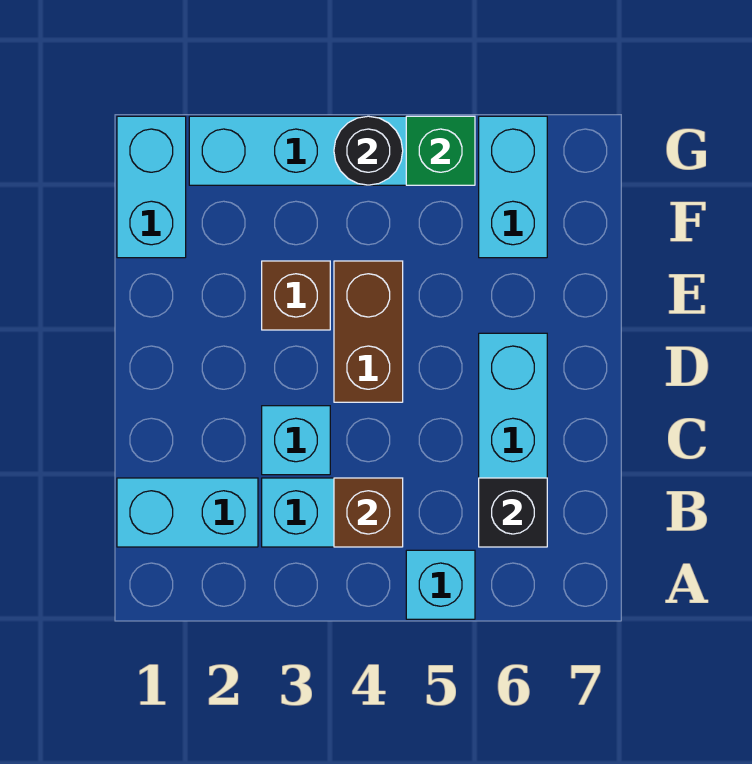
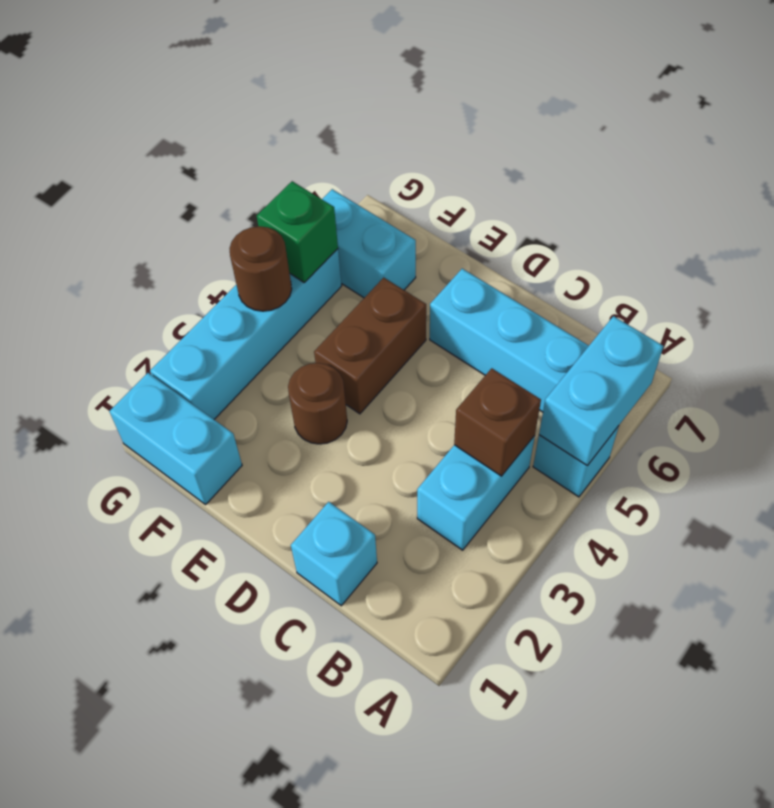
cyan brick B1:B2 level 1 -> cyan brick A5:A6 level 2
black brick B6 level 2 -> none
cyan brick C3 level 1 -> cyan brick C1 level 1
brown brick D4:E4 level 1 -> brown brick E4:E5 level 1
brown brick E3 level 1 -> brown round brick E3 level 1
black round brick G4 level 2 -> brown round brick G4 level 2

